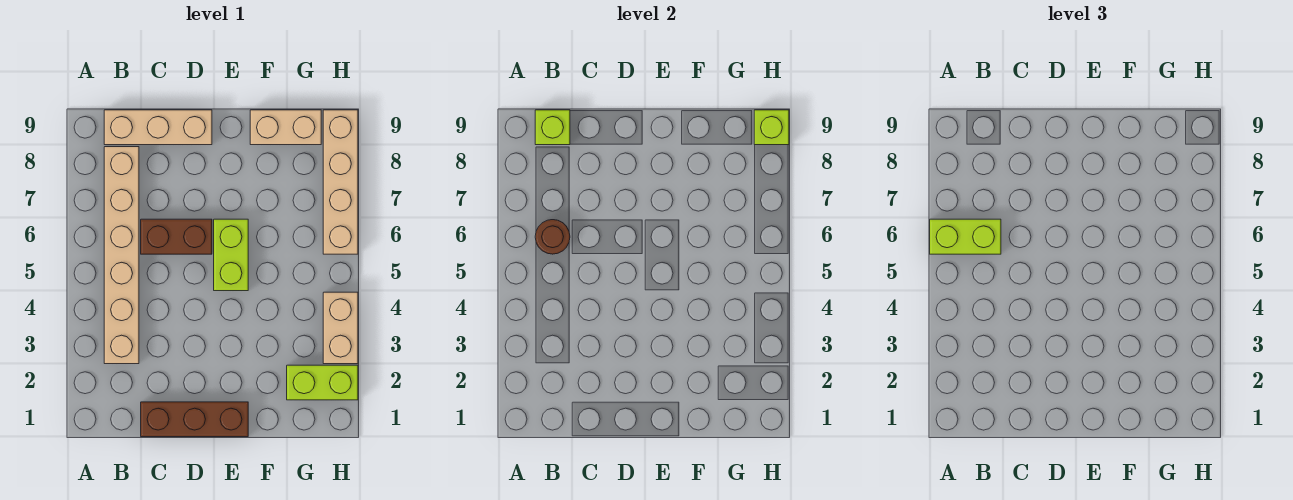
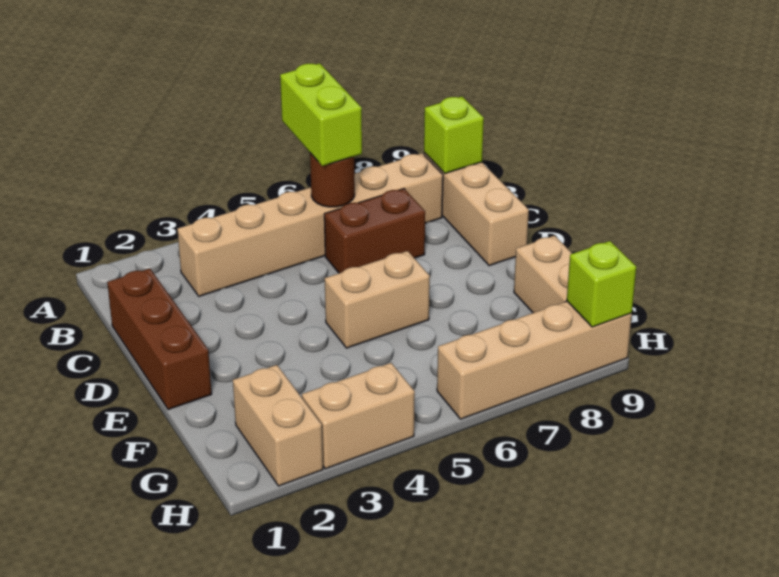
brown brick C6:D6 level 1 -> brown brick C6:C7 level 1
lime brick E5:E6 level 1 -> tan brick E5:E6 level 1
lime brick G2:H2 level 1 -> tan brick G2:H2 level 1

